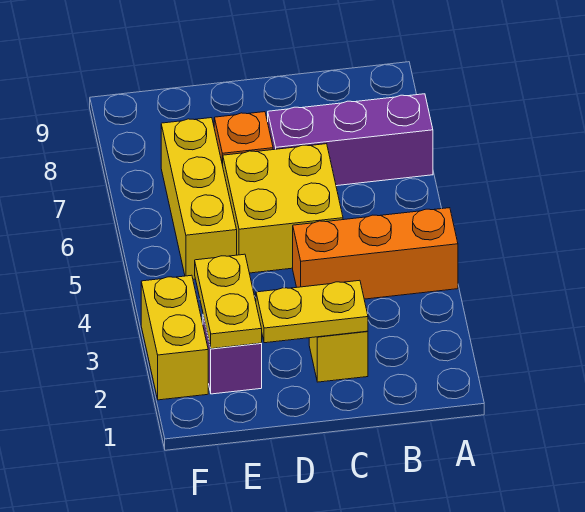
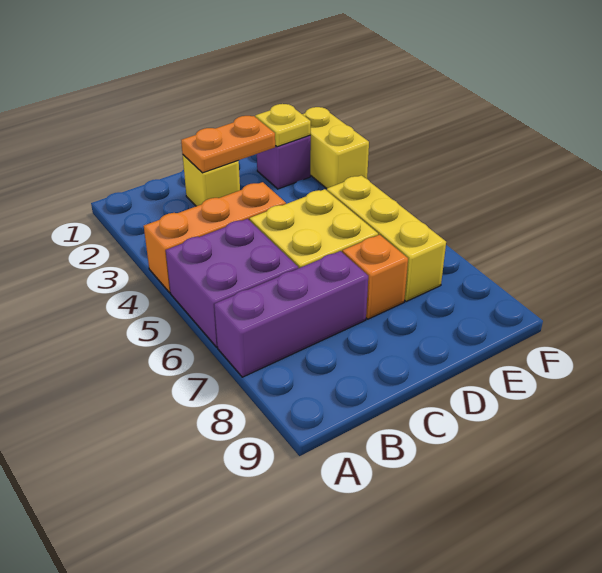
none -> purple brick A5:B6 level 1
yellow plate C2:D2 level 2 -> orange plate C2:D2 level 2
yellow plate E2:E3 level 2 -> yellow plate E2 level 2

